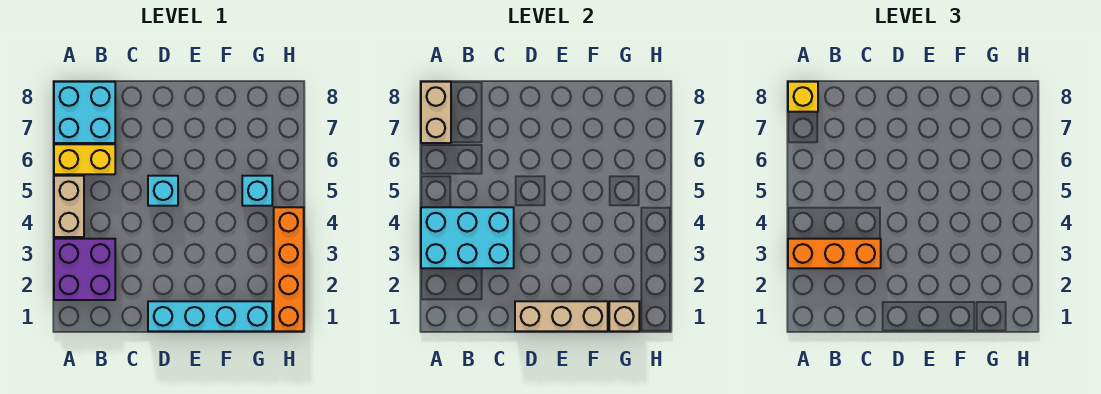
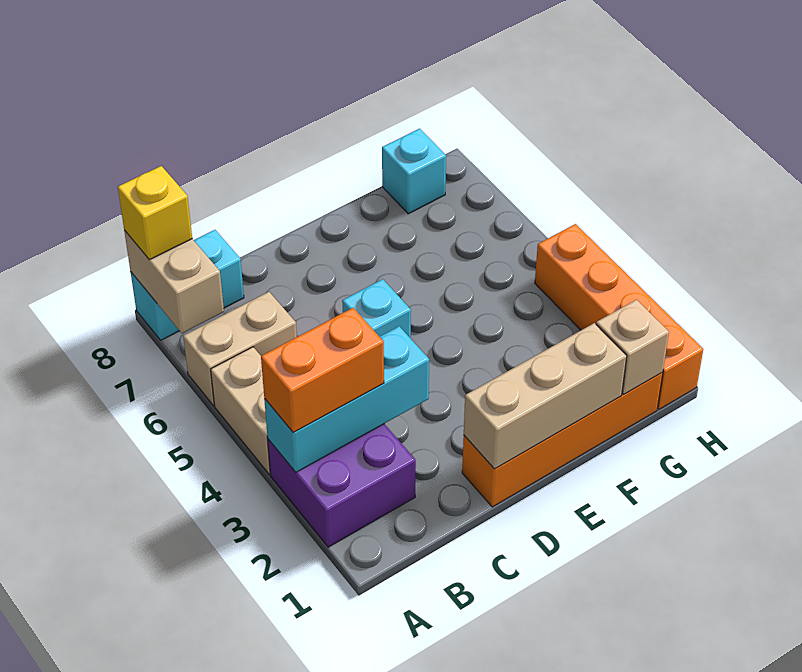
cyan brick A3:C4 level 2 -> cyan brick A3:C3 level 2
orange brick A3:C3 level 3 -> orange brick A3:B3 level 3
yellow brick A6:B6 level 1 -> tan brick A6:B6 level 1
cyan brick A7:B8 level 1 -> cyan brick A8:B8 level 1
cyan brick D1:G1 level 1 -> orange brick D1:G1 level 1
cyan brick G5 level 1 -> cyan brick G8 level 1

